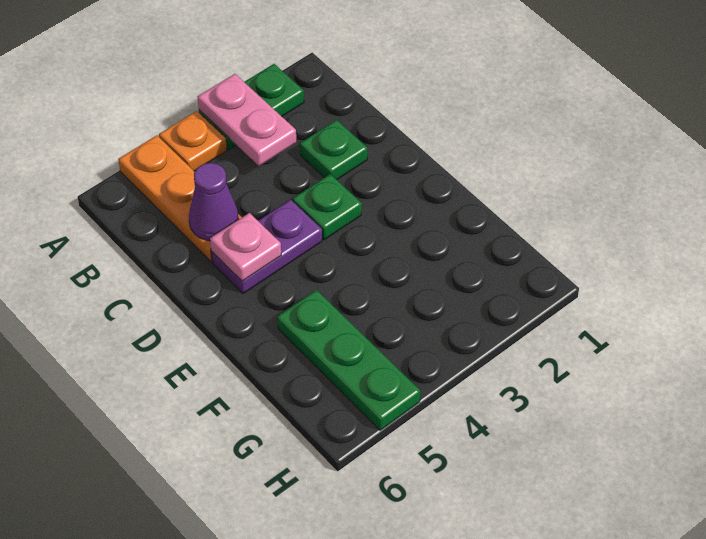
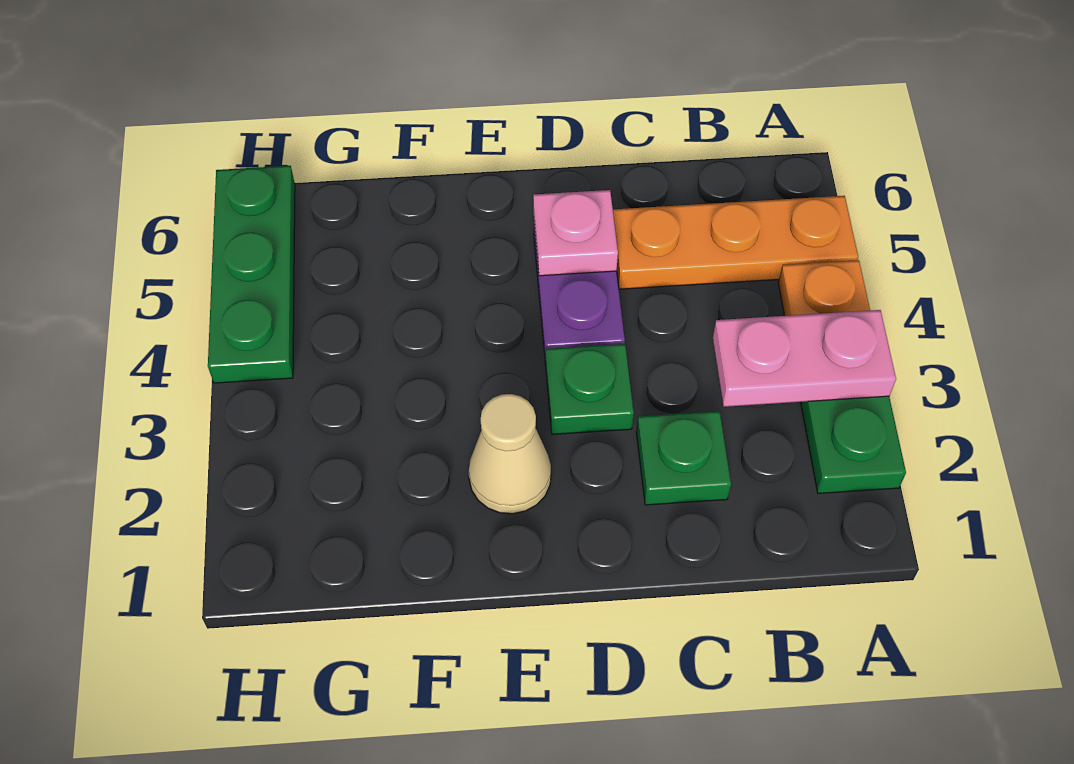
purple cone C5 level 2 -> none
none -> tan cone E2 level 1
green plate F5:H5 level 1 -> green plate H4:H6 level 1

